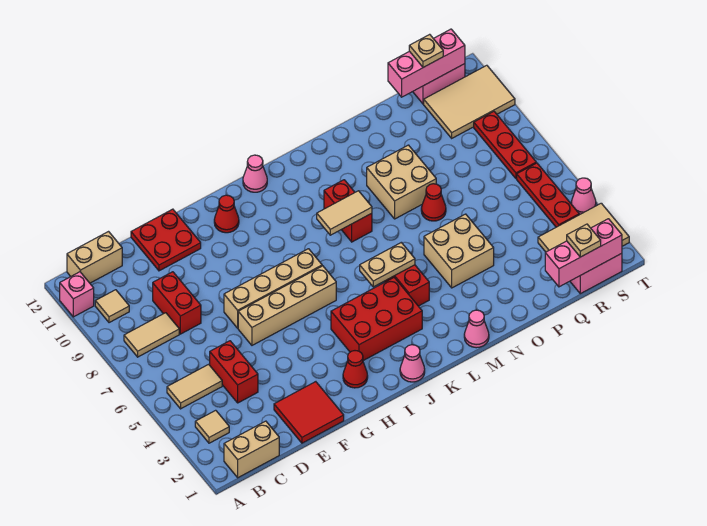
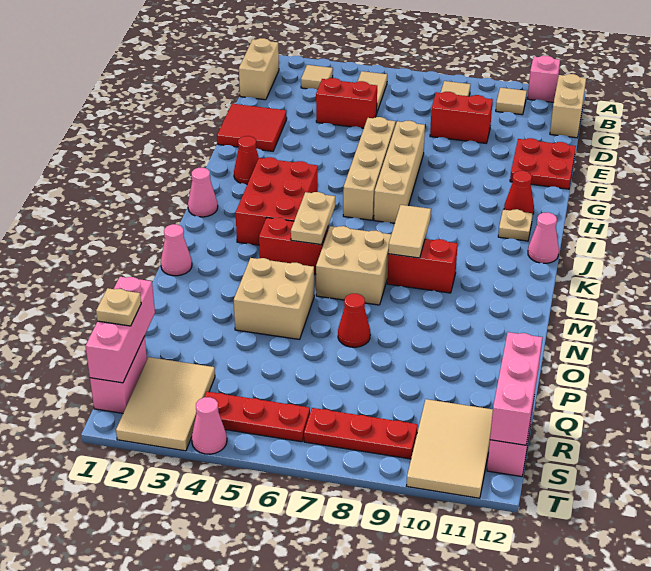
tan brick N8:O9 level 1 -> tan brick L6:M7 level 1
tan plate R12 level 3 -> tan plate I11 level 1

